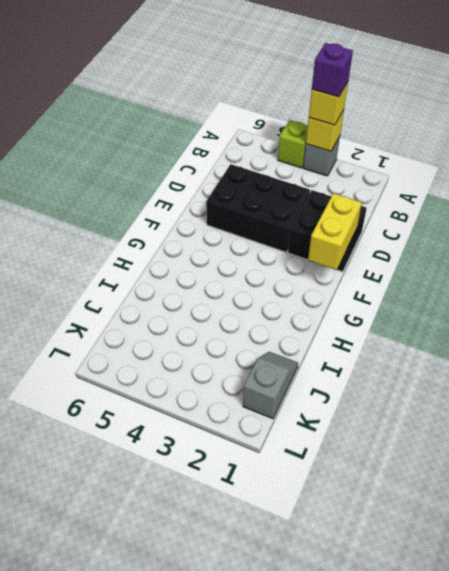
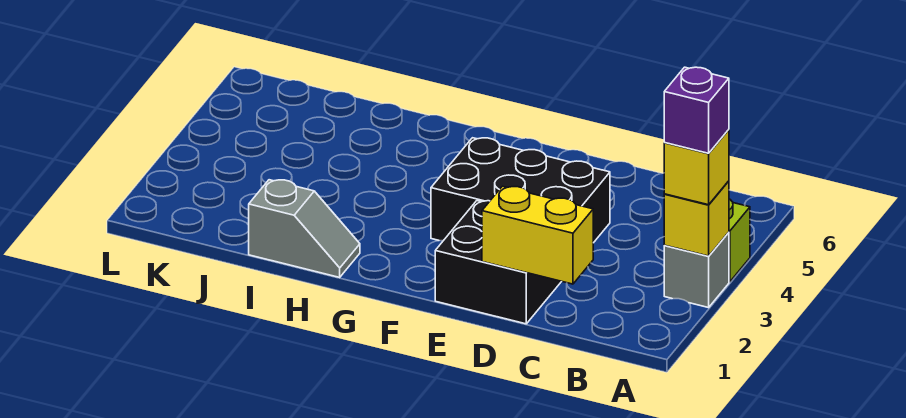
black brick D3:E5 level 1 -> black brick D3:F4 level 1
yellow brick E1:F1 level 2 -> yellow brick C1:D1 level 2
grey slope J1:K1 level 1 top K -> grey slope H1:I1 level 1 top I

